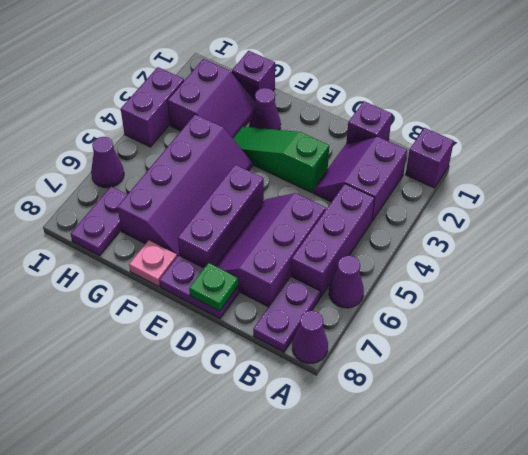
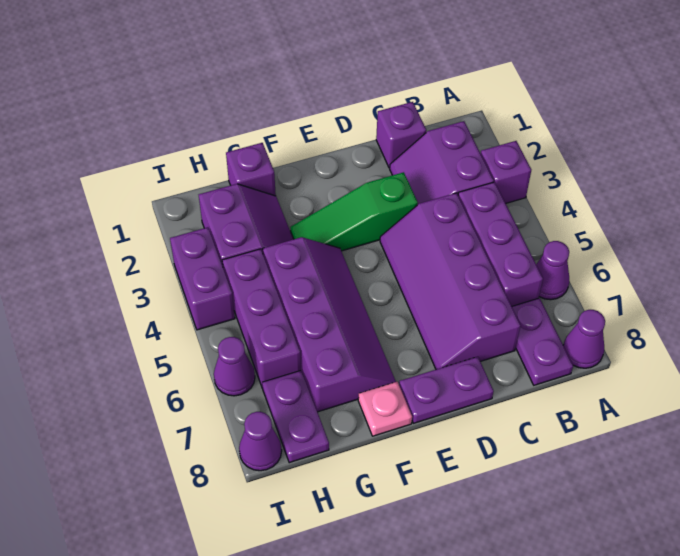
purple brick A1 level 1 -> purple brick A3 level 1
purple slope C5:D7 level 1 top C -> purple slope C4:D7 level 1 top C
green plate D8 level 2 -> none
purple brick E5:E7 level 1 -> purple brick H4:H6 level 1
purple cone F2 level 1 -> purple cone I8 level 1

